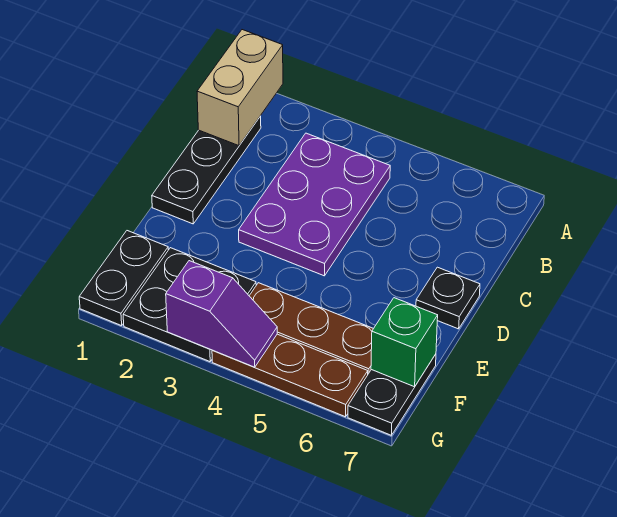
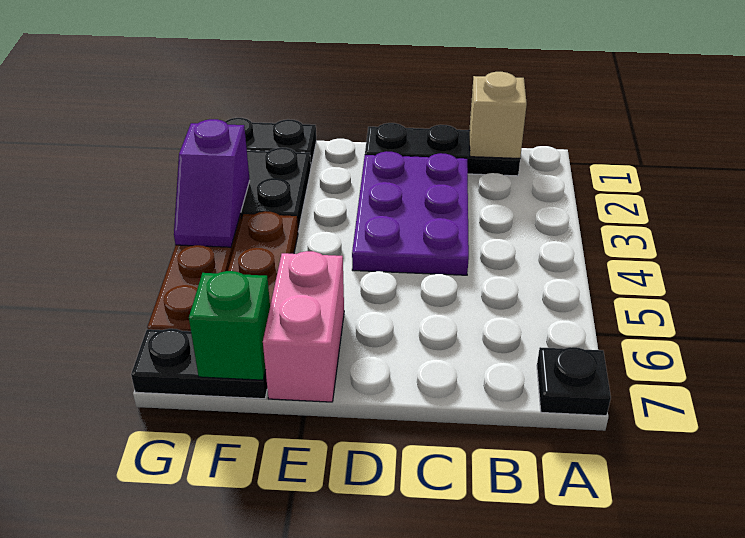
tan brick A1:B1 level 2 -> tan brick B1 level 2
purple plate B3:D4 level 1 -> purple plate C2:D4 level 1
black plate D7 level 1 -> black plate A7 level 1
none -> pink brick E6:E7 level 1

